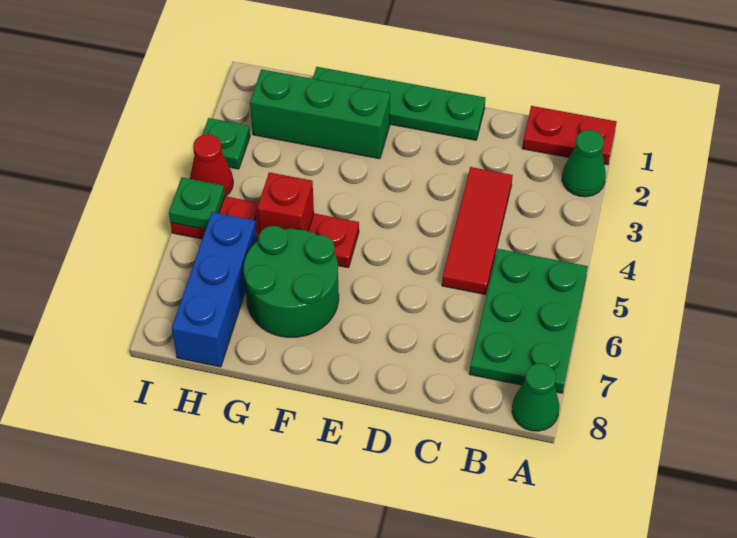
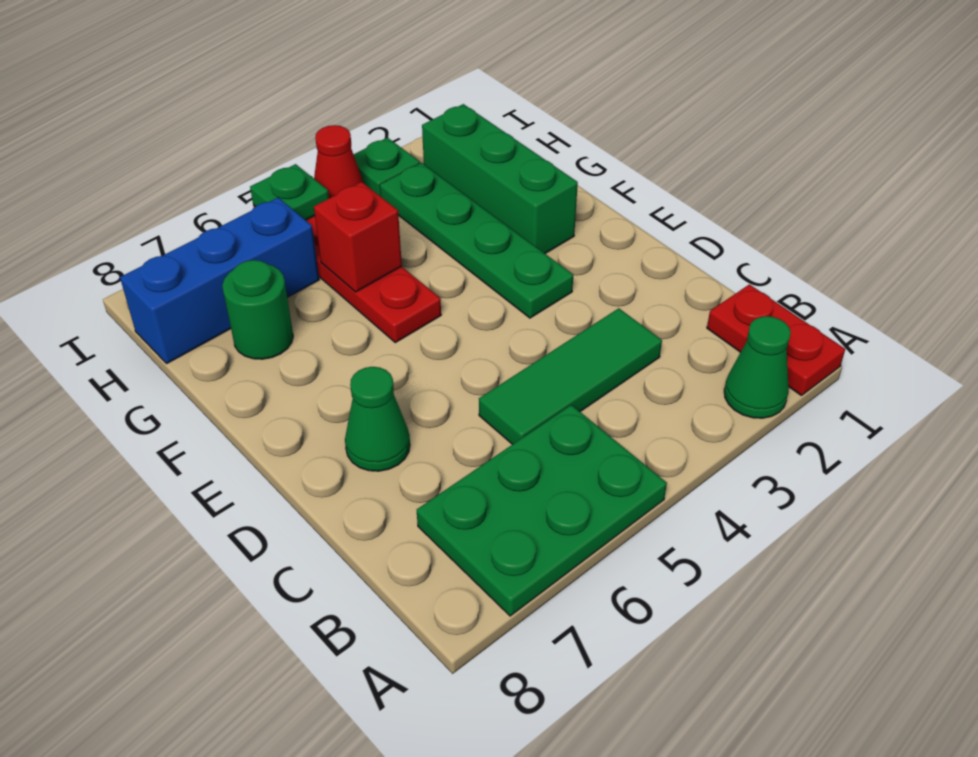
green cone A8 level 1 -> green cone D7 level 1
red tile C3:C5 level 1 -> green tile C3:C5 level 1
green plate D1:G1 level 1 -> green plate E3:H3 level 1
green round brick F6:G7 level 1 -> green round brick G7 level 1

